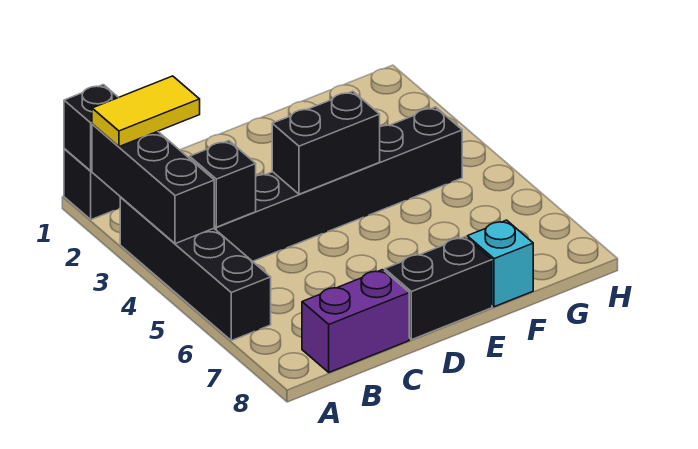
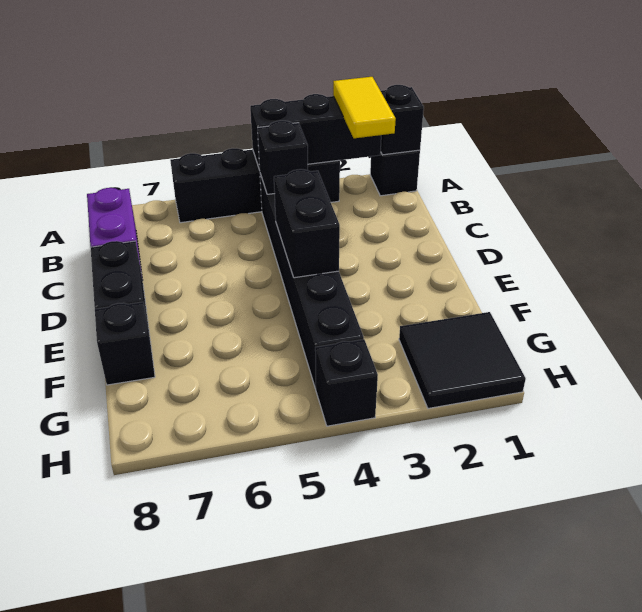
cyan brick F8 level 1 -> black brick F8 level 1
none -> black tile G1:H2 level 1
none -> black brick H4 level 1

